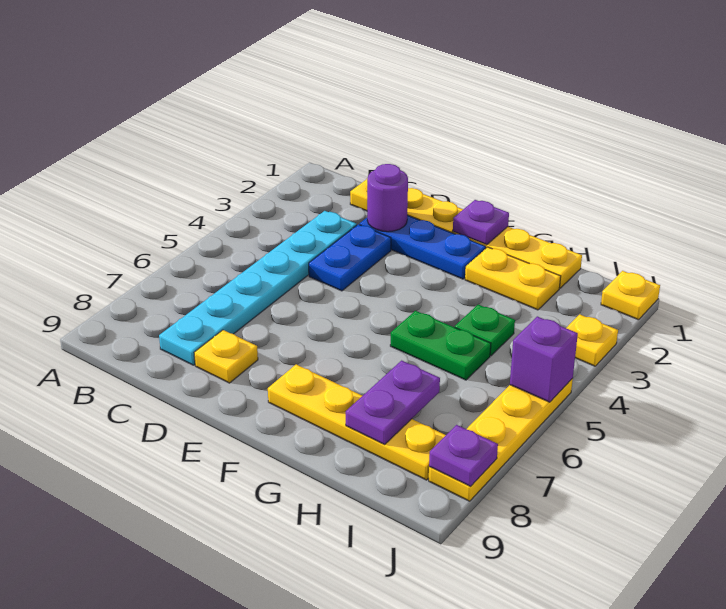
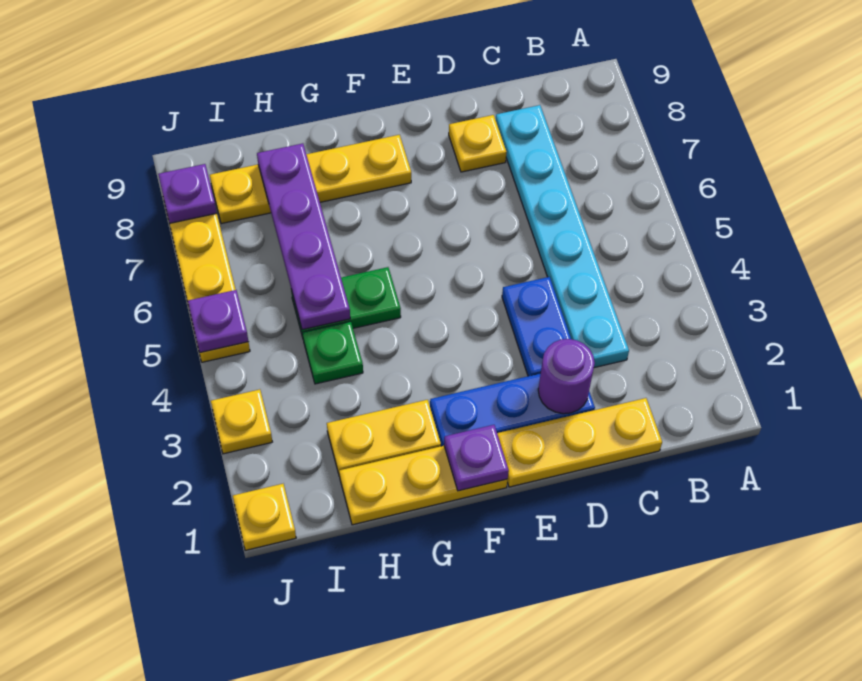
purple plate H7:H8 level 2 -> purple plate H5:H8 level 2
purple brick J5 level 2 -> purple plate J5 level 2

